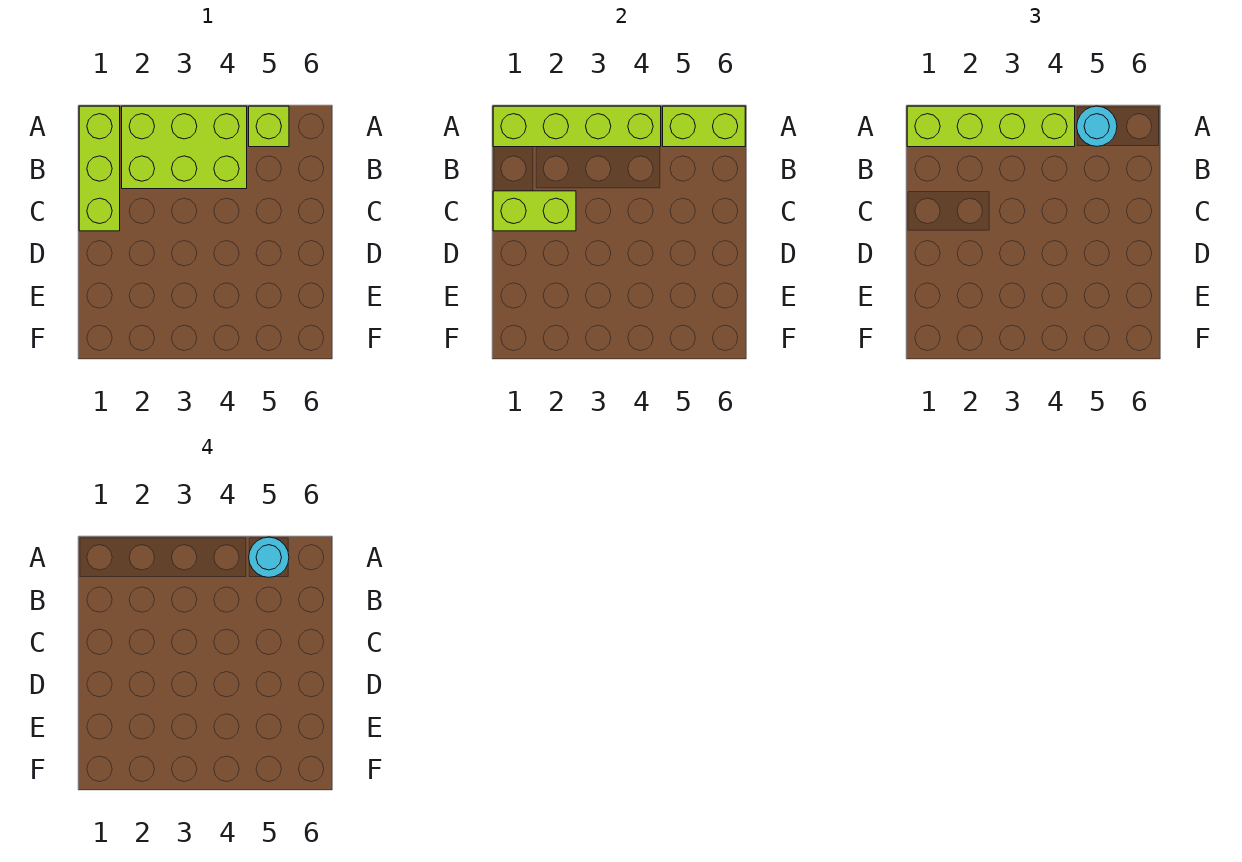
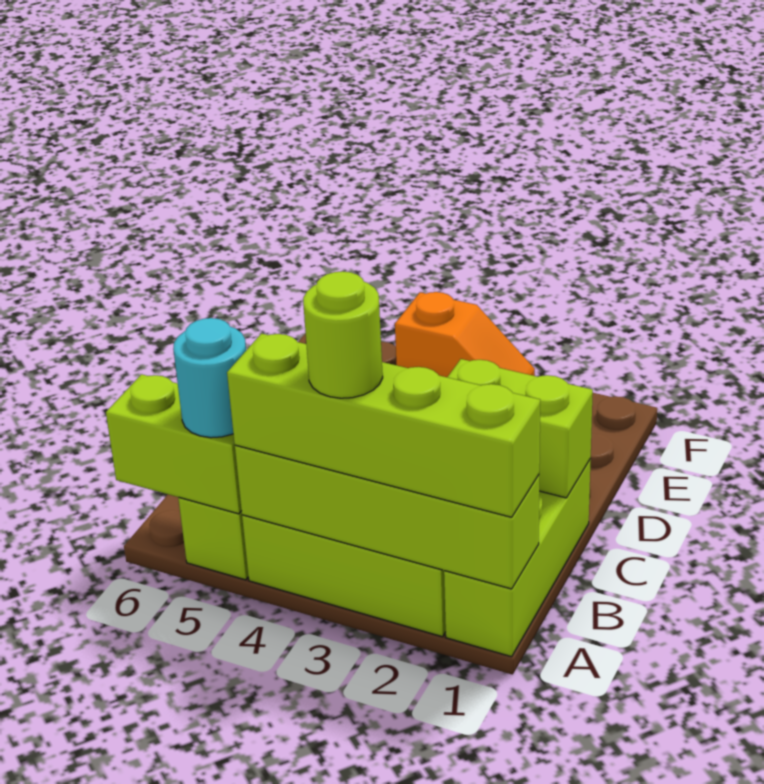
none -> lime round brick A3 level 4
cyan round brick A5 level 4 -> none
none -> orange slope F3:F4 level 1 top 4

